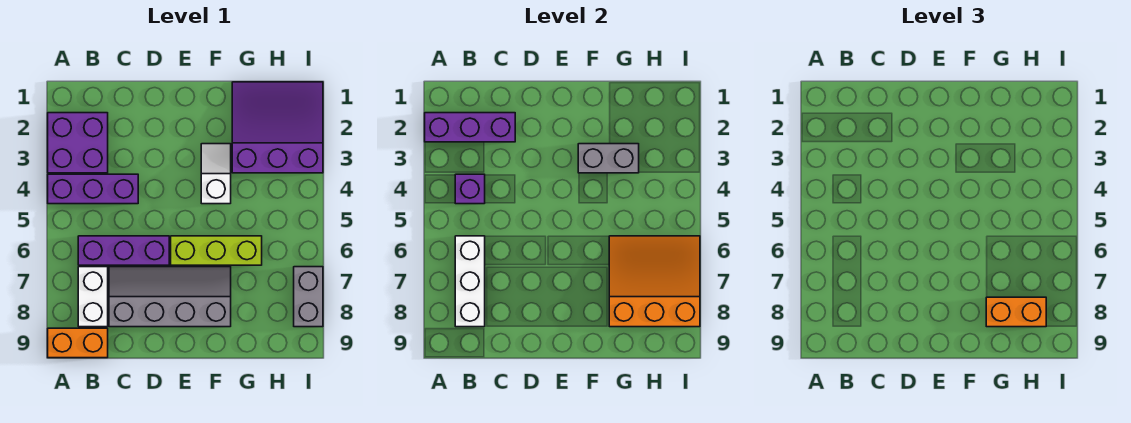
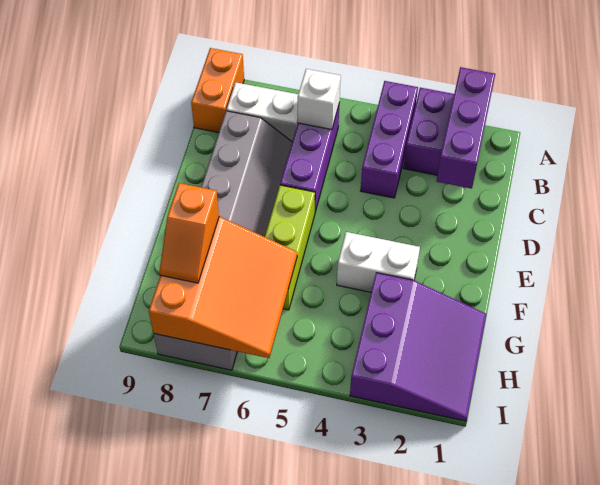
purple brick B4 level 2 -> none
white brick B6:B8 level 2 -> white brick B6 level 2
white slope F3:F4 level 1 top 4 -> white brick F3:F4 level 1
grey brick F3:G3 level 2 -> none
orange brick G8:H8 level 3 -> orange slope G8:H8 level 3 top G

